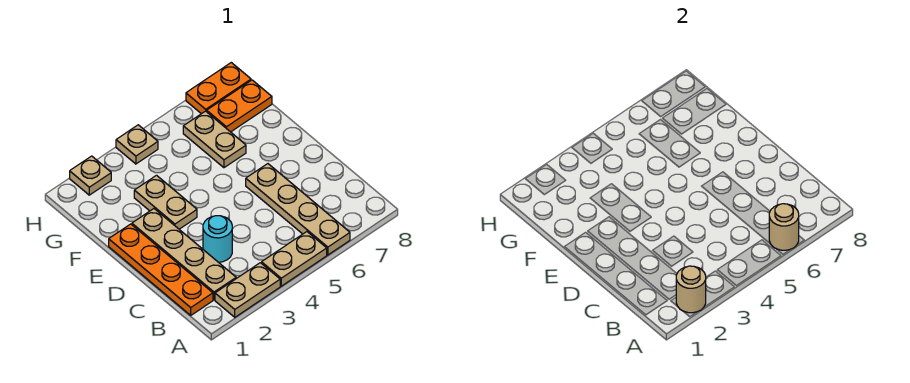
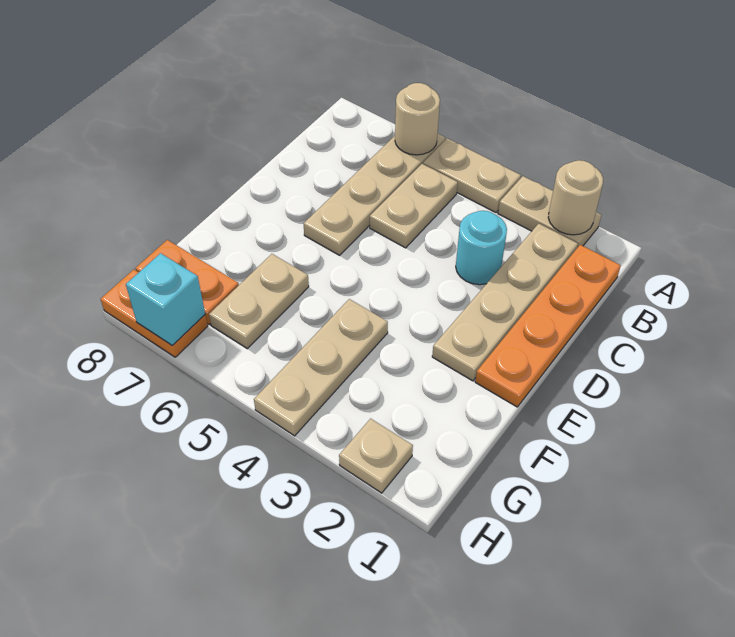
tan plate E3:F3 level 1 -> tan plate B5:C5 level 1
tan plate H4 level 1 -> tan plate F4:H4 level 1
none -> cyan brick H7 level 2

